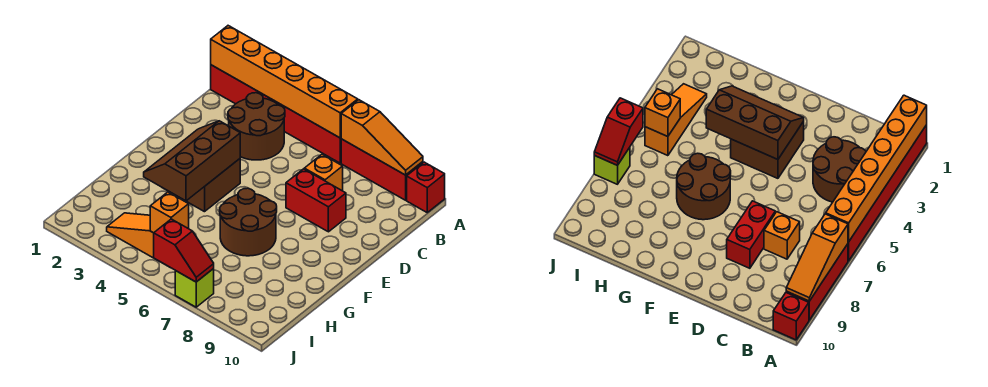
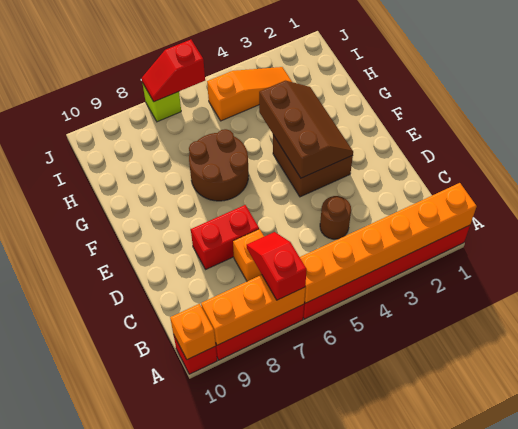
orange slope A7:A9 level 2 top 7 -> orange brick A7:A9 level 2
none -> red slope A7:B7 level 3 top A
brown round brick B3:C4 level 1 -> brown round brick C4 level 1
orange brick I5 level 2 -> orange brick A10 level 2

